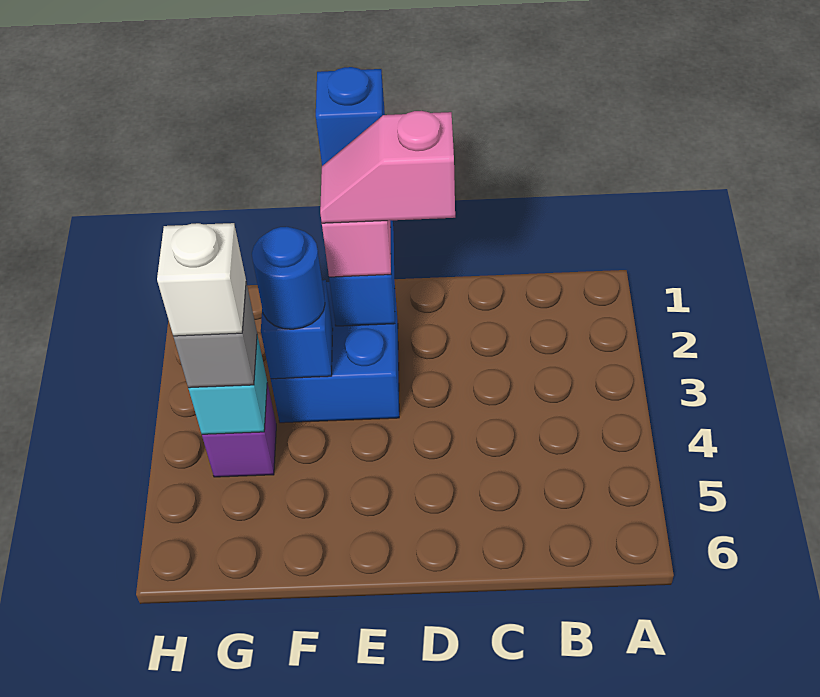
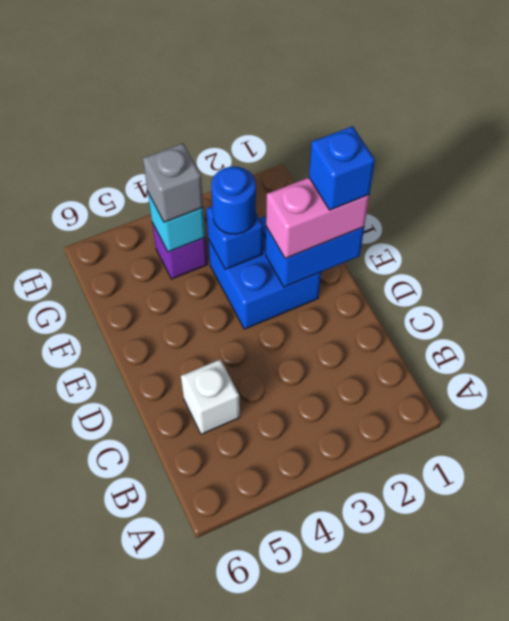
pink slope D2:E2 level 4 top D -> none
white brick G4 level 4 -> white brick C5 level 1

